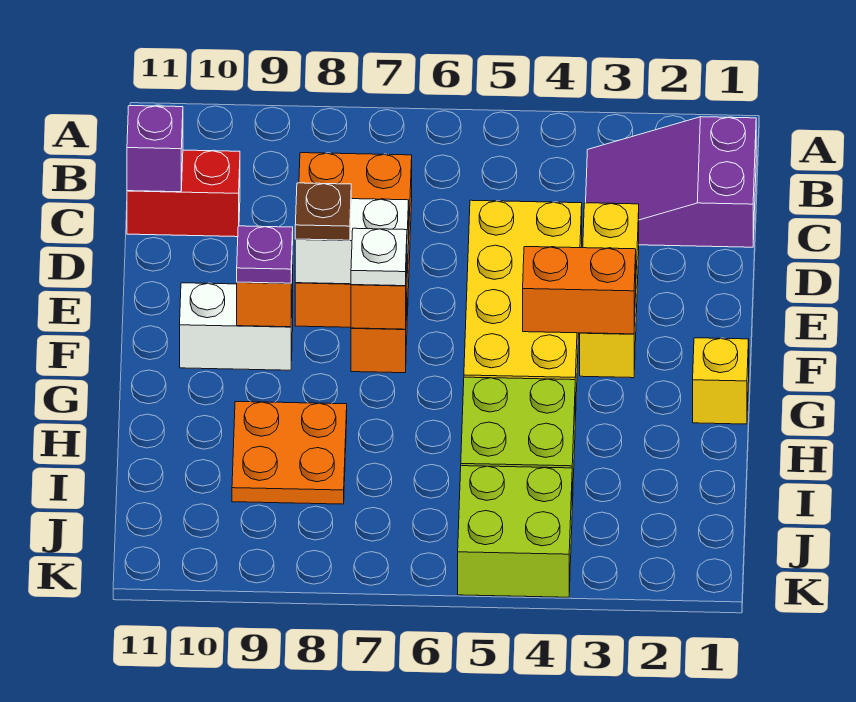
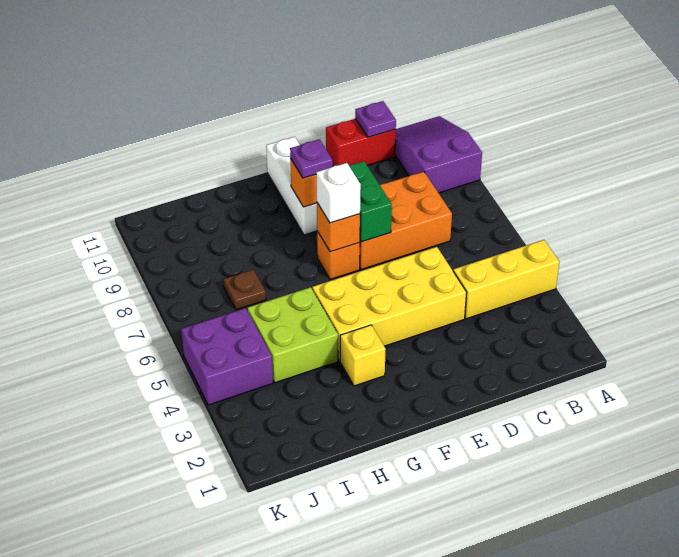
purple slope B1:C3 level 1 top 1 -> purple slope A9:B11 level 1 top 9
red brick C10:C11 level 1 -> red brick C11:D11 level 1
purple brick C11 level 2 -> purple plate C11 level 2
yellow brick D3:F3 level 1 -> yellow brick A4:C4 level 1
white brick E7:E8 level 2 -> green brick E7:E8 level 2
brown plate E8 level 3 -> brown plate I7 level 1
orange brick F3:F4 level 2 -> none
white plate F7 level 3 -> white brick F7 level 3
white brick F9:F10 level 1 -> white brick F9:F11 level 1
yellow brick G1 level 1 -> yellow brick G3 level 1
orange plate H8:I9 level 1 -> none
lime brick J4:K5 level 1 -> purple brick J4:K5 level 1

